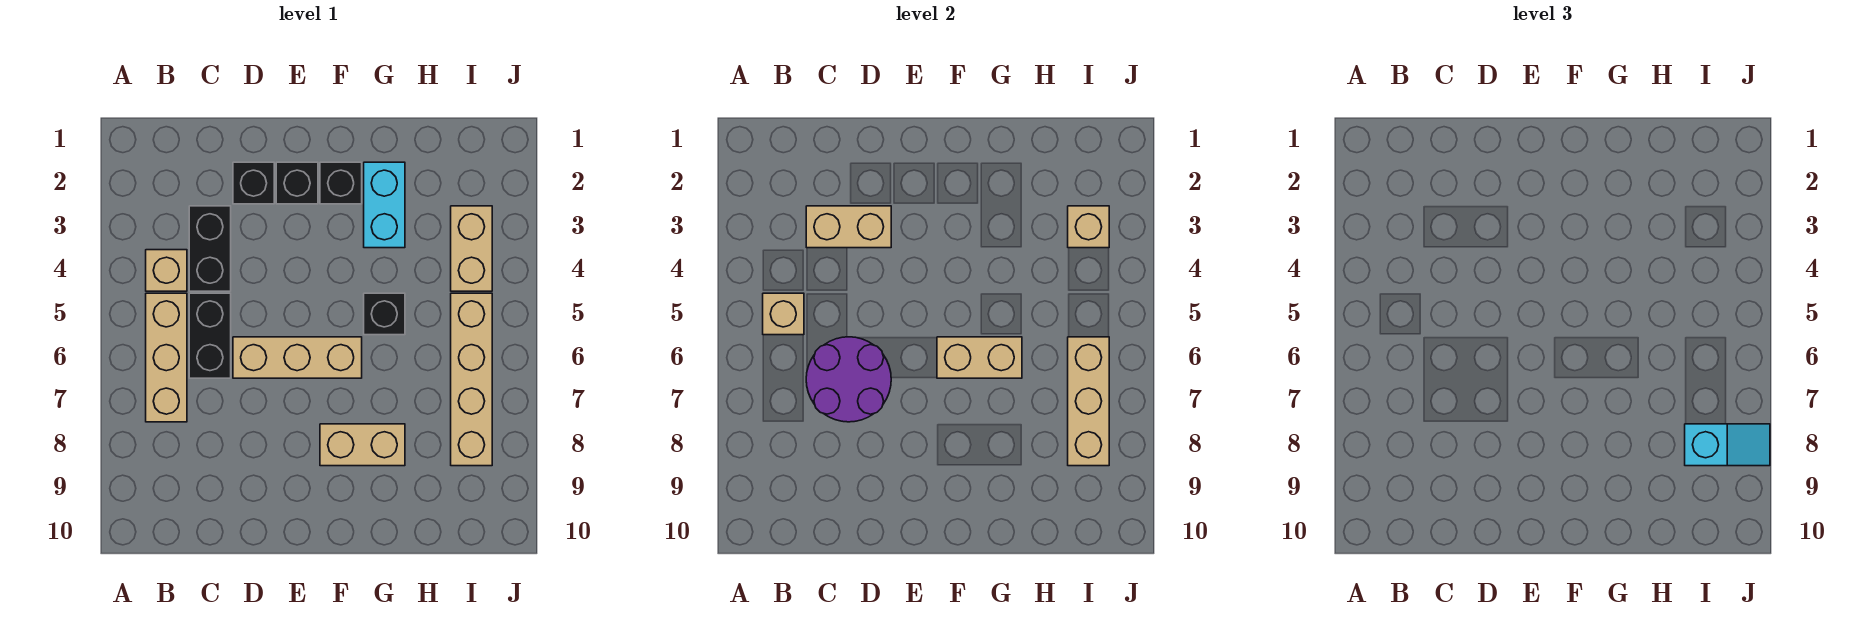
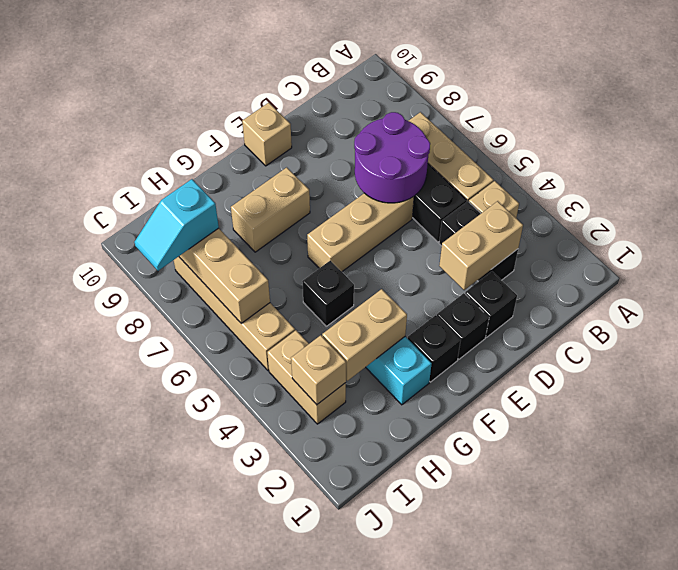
tan brick B5 level 2 -> tan brick E10 level 1
tan brick F6:G6 level 2 -> tan brick G3:H3 level 2

